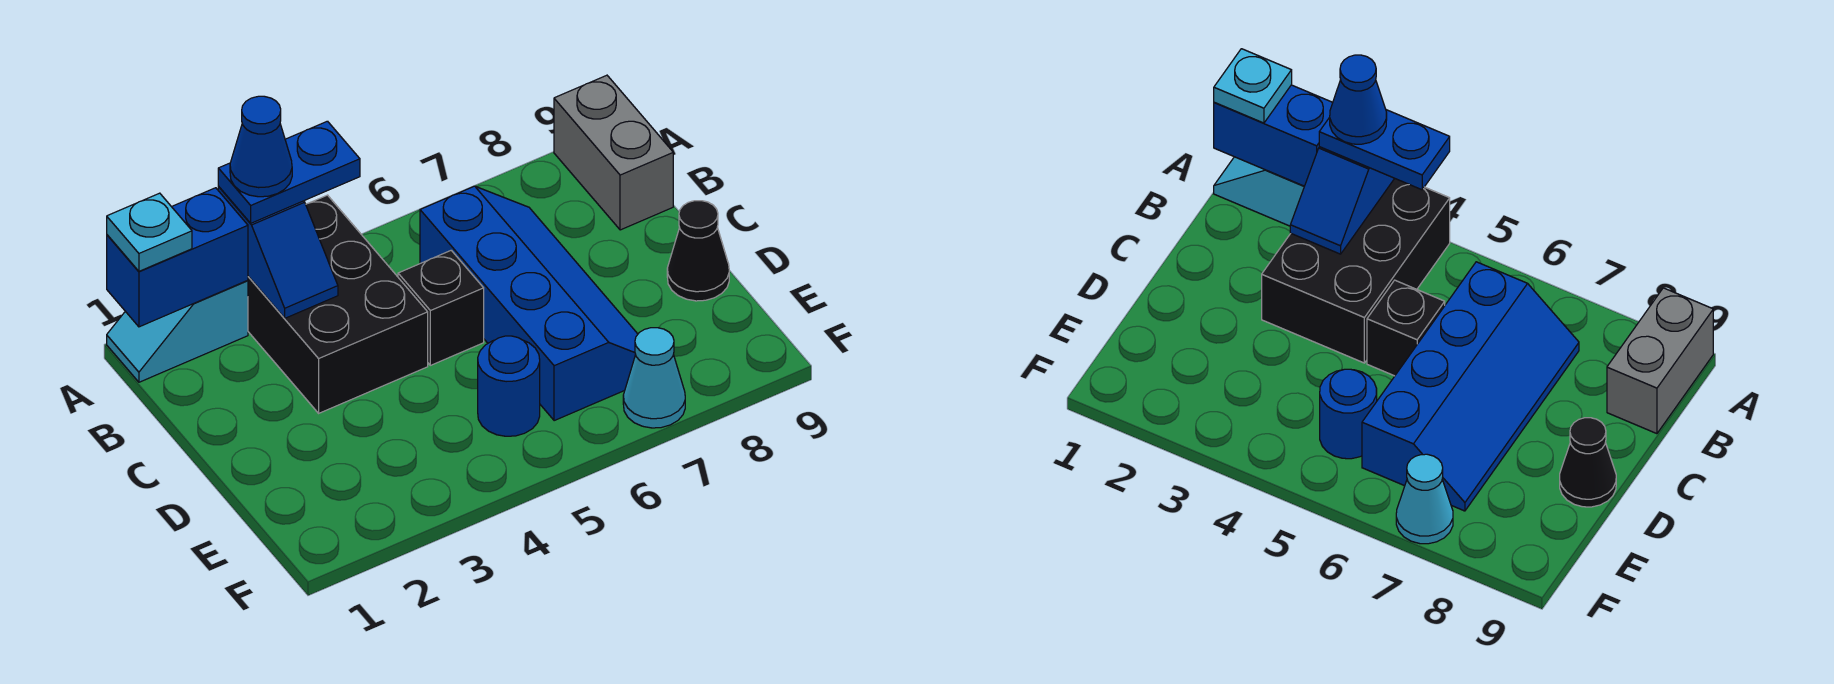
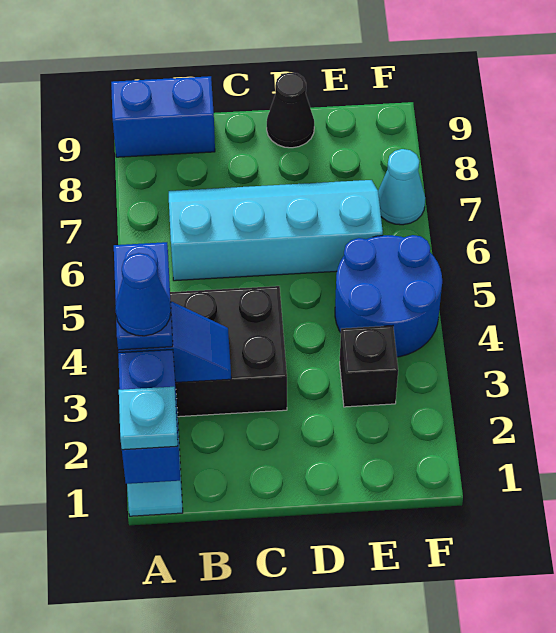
grey brick A9:B9 level 1 -> blue brick A9:B9 level 1
blue slope B6:E7 level 1 top 6 -> cyan slope B6:E7 level 1 top 6
black brick C5 level 1 -> black brick E3 level 1
blue round brick E5 level 1 -> blue round brick E4:F5 level 1

